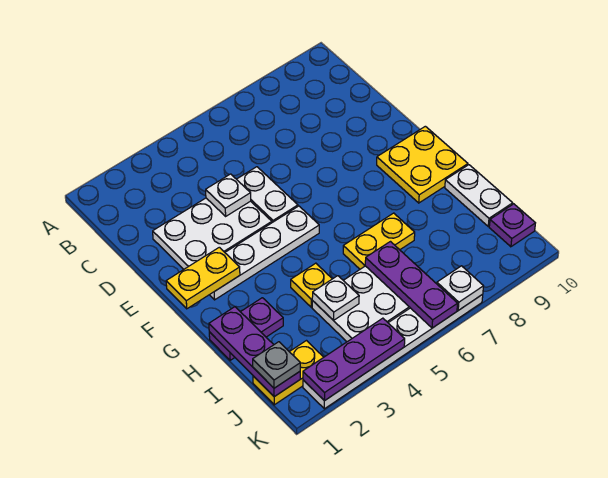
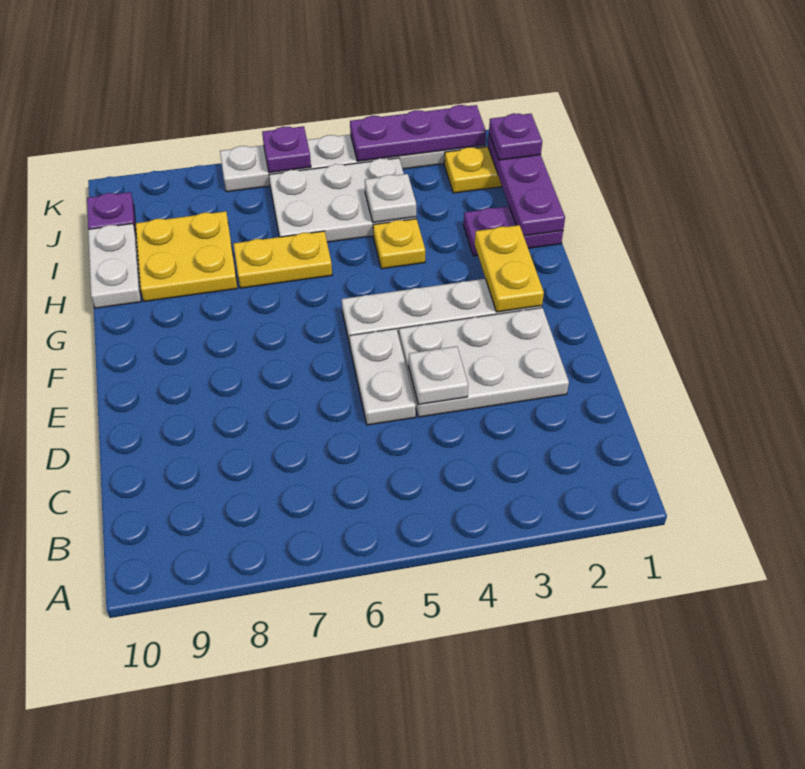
yellow plate F1:F2 level 2 -> yellow plate F2:G2 level 2
yellow plate F9:G10 level 1 -> yellow plate H8:I9 level 1
purple plate I6:K6 level 2 -> purple plate K6 level 2
grey plate J1 level 3 -> purple plate J1 level 3
white plate K7 level 2 -> none

